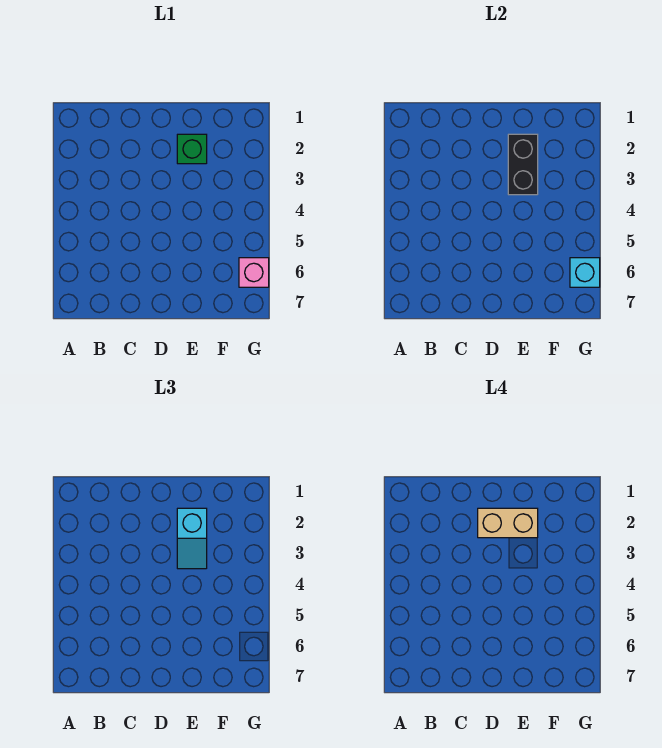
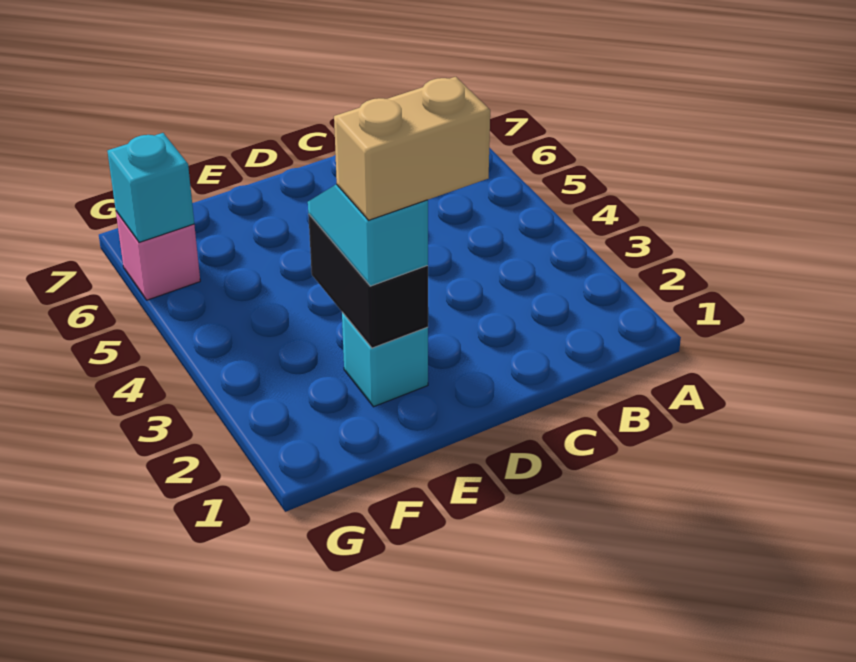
green brick E2 level 1 -> cyan brick E2 level 1

